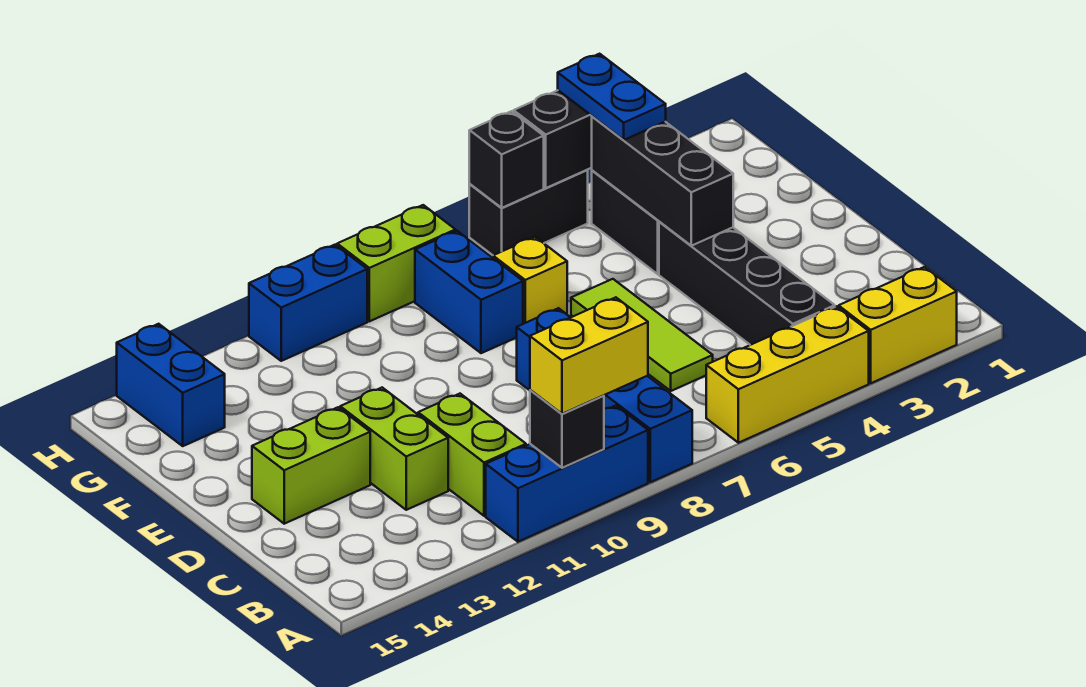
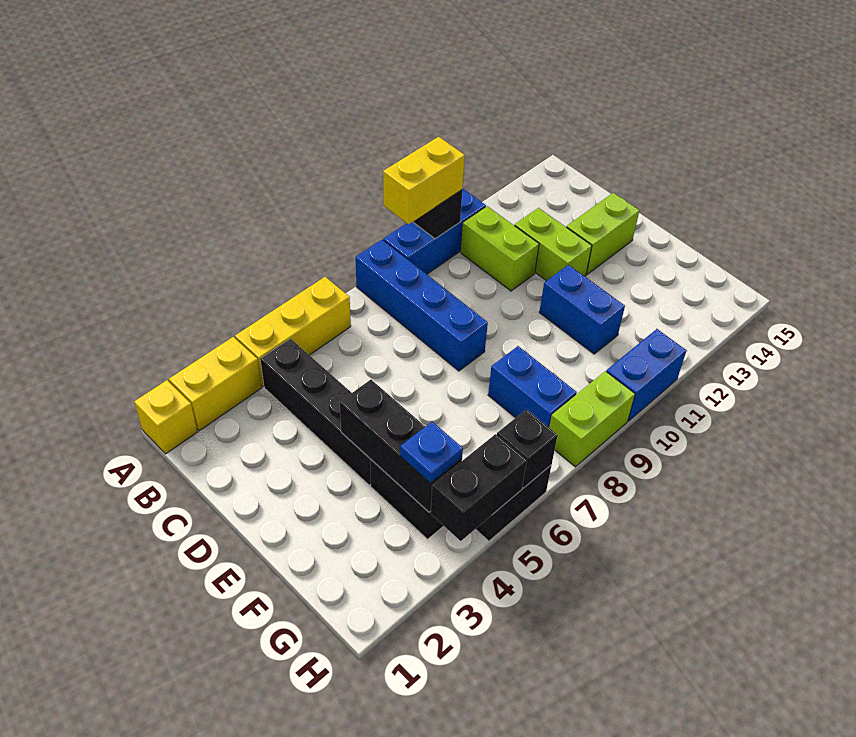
lime tile C6:E6 level 1 -> none
yellow brick F7 level 1 -> yellow brick A1 level 1
blue plate G4:H4 level 3 -> blue plate G4 level 3
blue brick G14:H14 level 1 -> blue brick E11:F11 level 1

